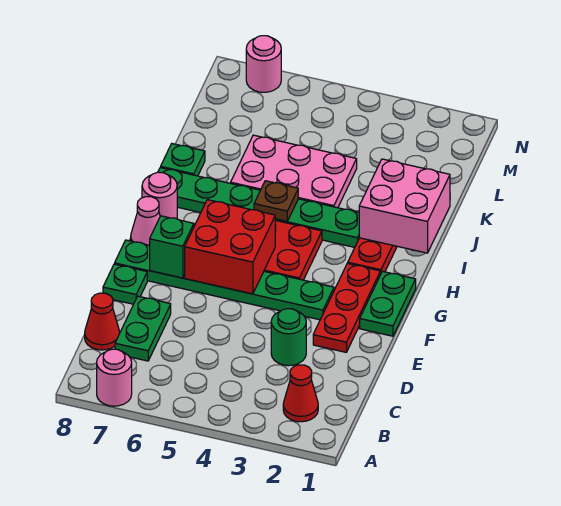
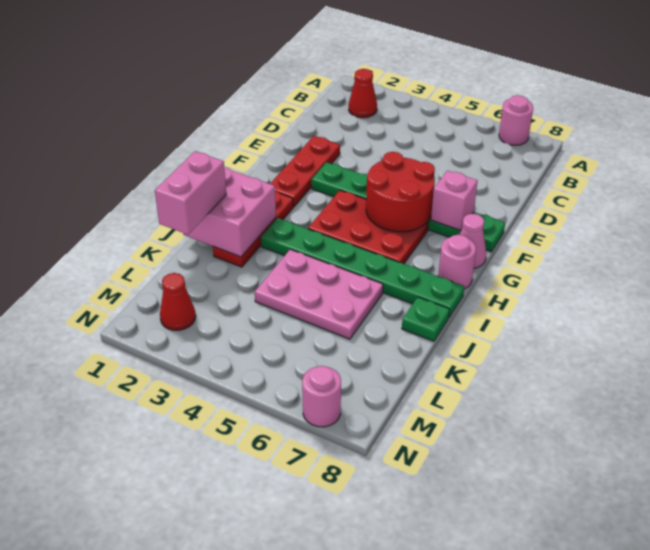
green plate C7:D7 level 1 -> none
red cone C8 level 1 -> red cone M2 level 1
green round brick D3 level 1 -> none
green plate E8 level 1 -> none
green plate F1:G1 level 1 -> none
red brick F5:G6 level 2 -> red round brick F5:G6 level 2
green brick F7 level 2 -> pink brick F7 level 2
brown plate I5 level 2 -> none
none -> pink brick J1:K1 level 3

